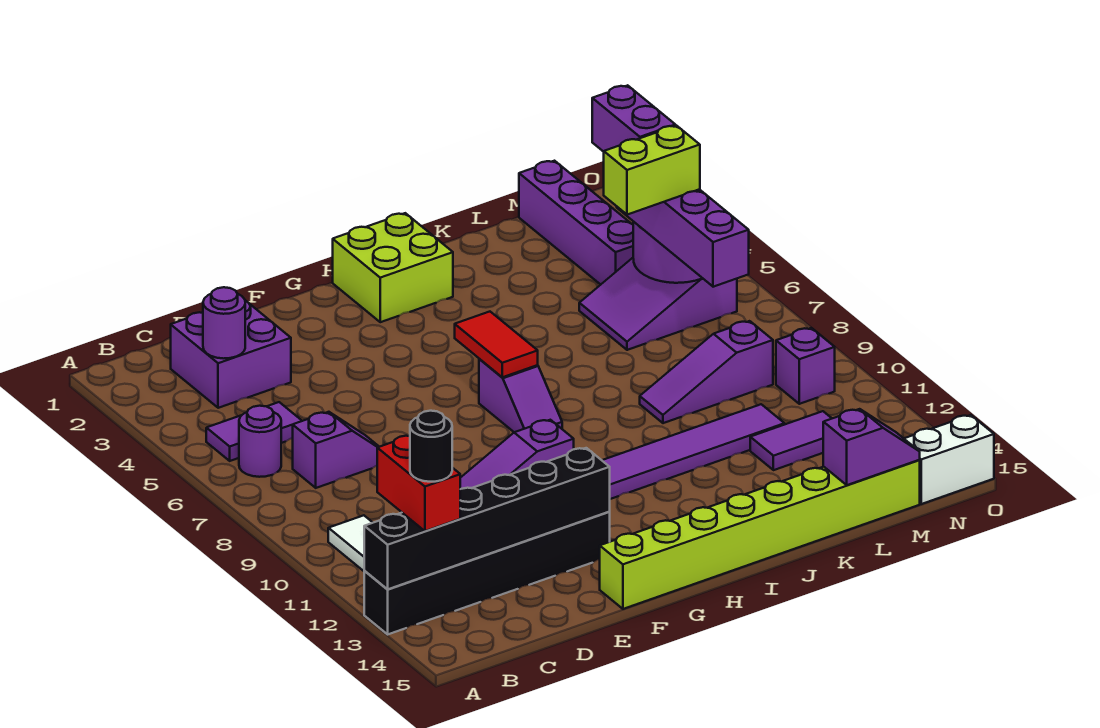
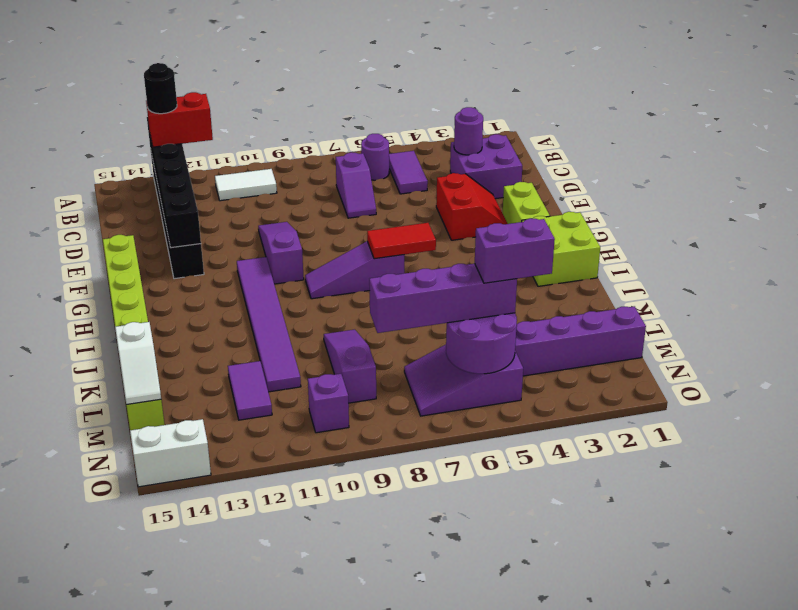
none -> red slope E3:F4 level 1 top 4
purple slope H7:H8 level 1 top 7 -> purple slope H7:H9 level 1 top 7
purple slope L5:N6 level 1 top N -> purple slope M5:N7 level 1 top 5
lime brick L6:M6 level 4 -> lime brick F2:G2 level 1
purple slope L15:M15 level 2 top L -> white slope L15:M15 level 2 top L
white brick N15:O15 level 1 -> white brick O14:O15 level 1

